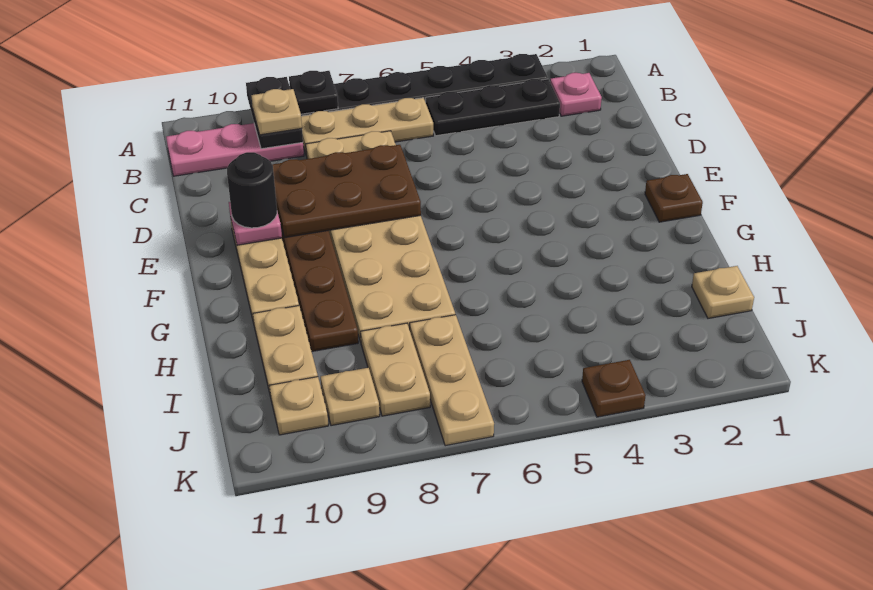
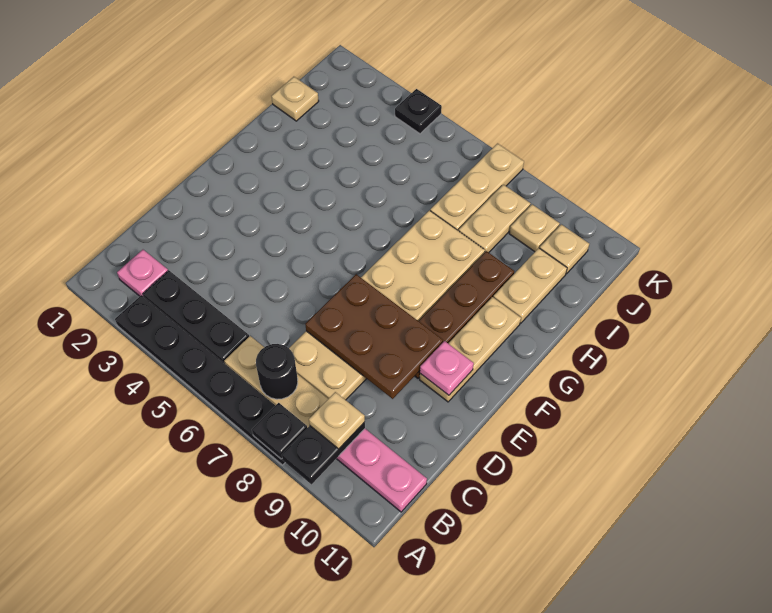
black round brick E10 level 3 -> black round brick B7 level 2
brown plate F1 level 1 -> none
brown plate K4 level 1 -> black plate K4 level 1

